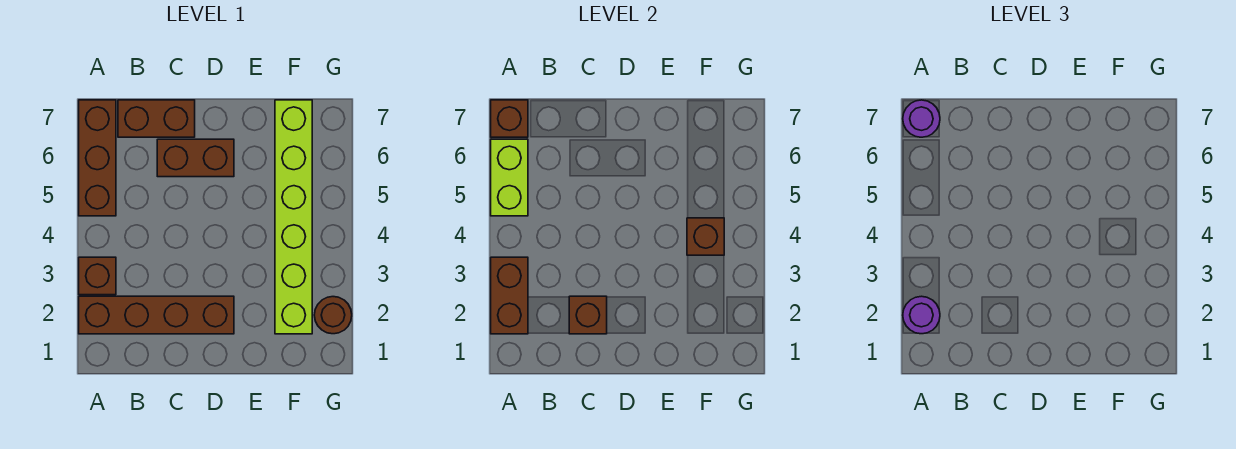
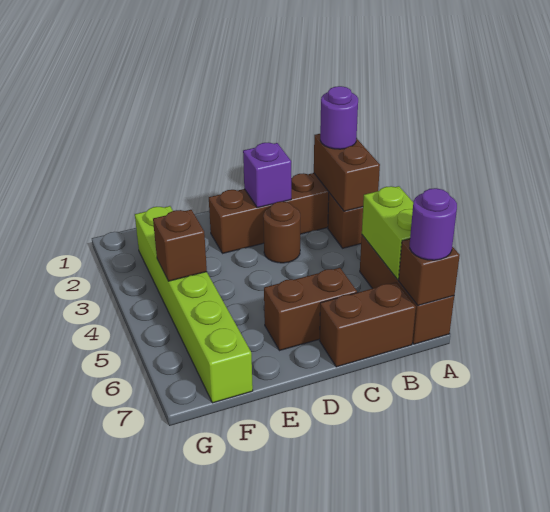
brown brick C2 level 2 -> purple brick C2 level 2
brown round brick G2 level 1 -> brown round brick C3 level 1

